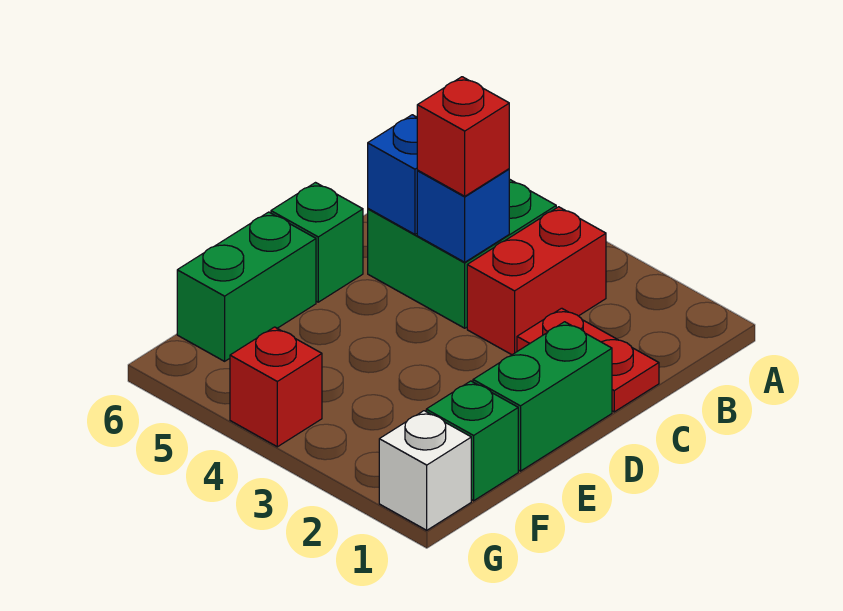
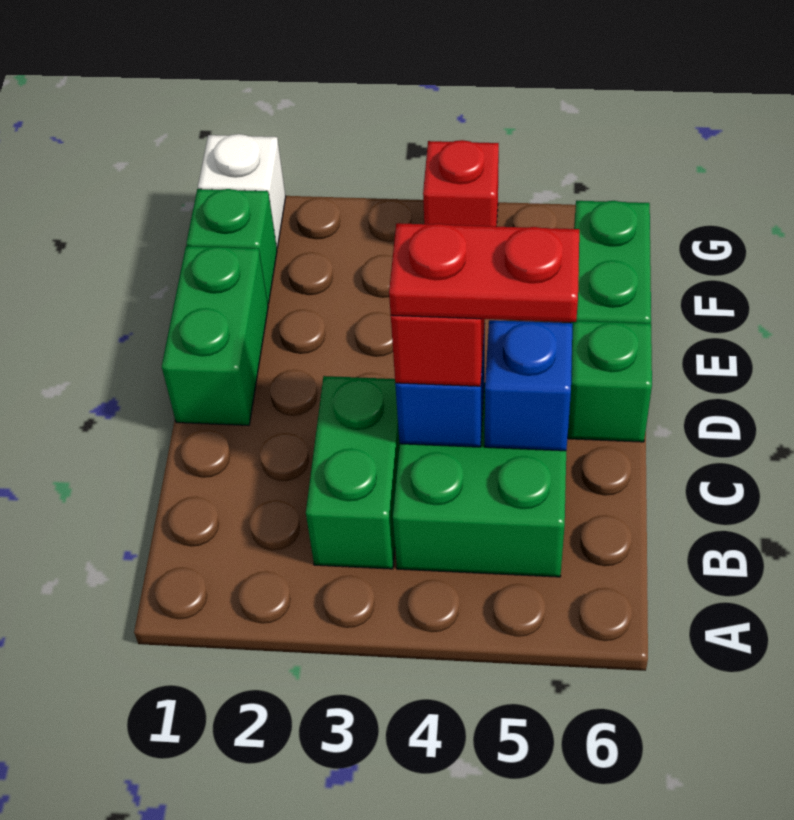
red brick B3:C3 level 1 -> green brick B3:C3 level 1
red plate C1:C2 level 1 -> red plate C4:C5 level 4

